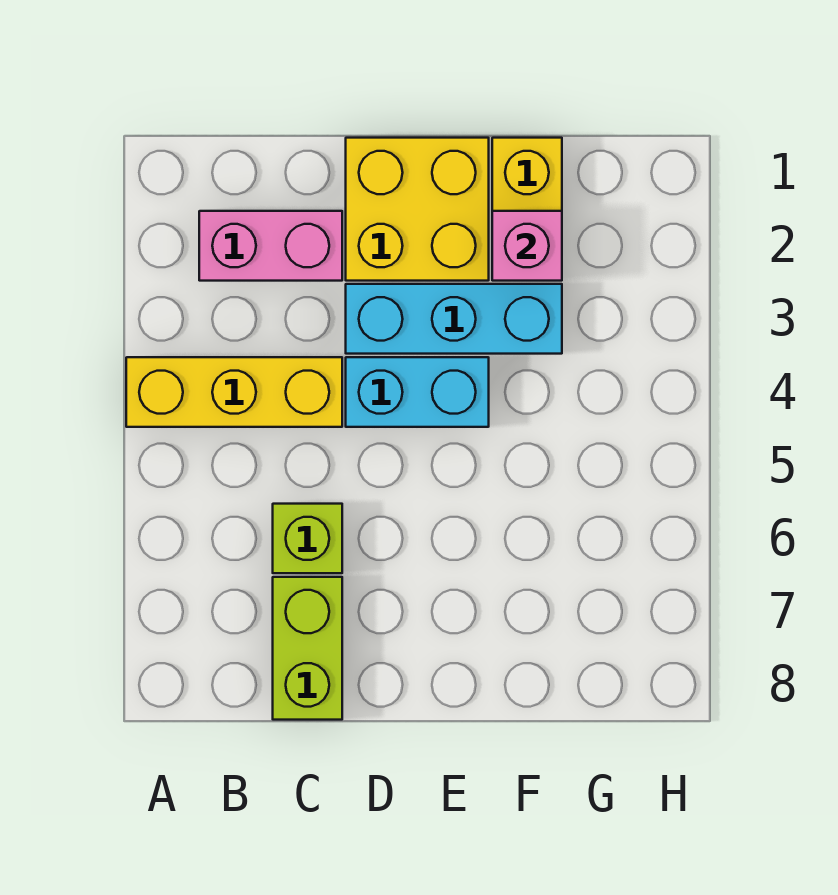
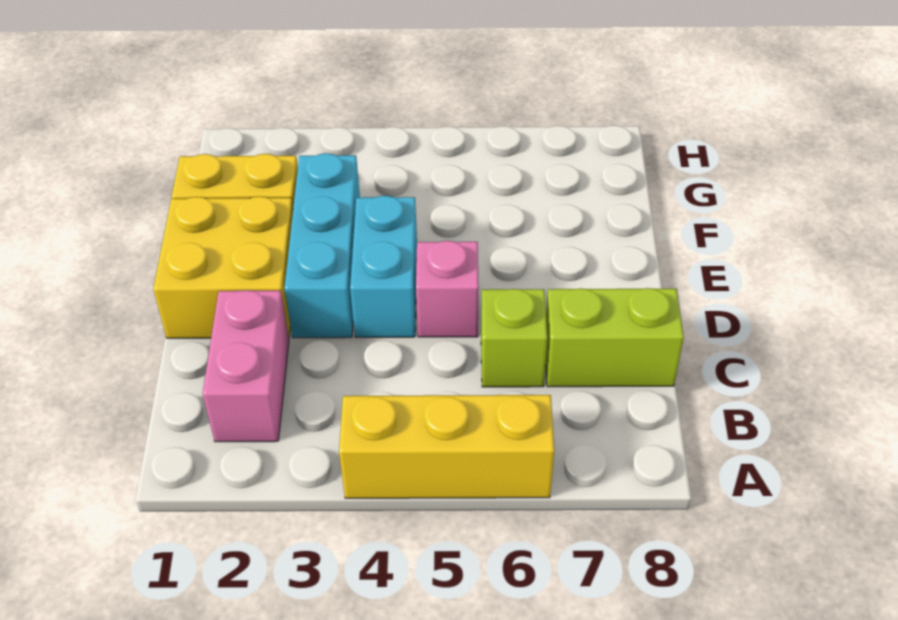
yellow brick A4:C4 level 1 -> yellow brick A4:A6 level 1
pink brick F2 level 2 -> pink brick D5 level 1

